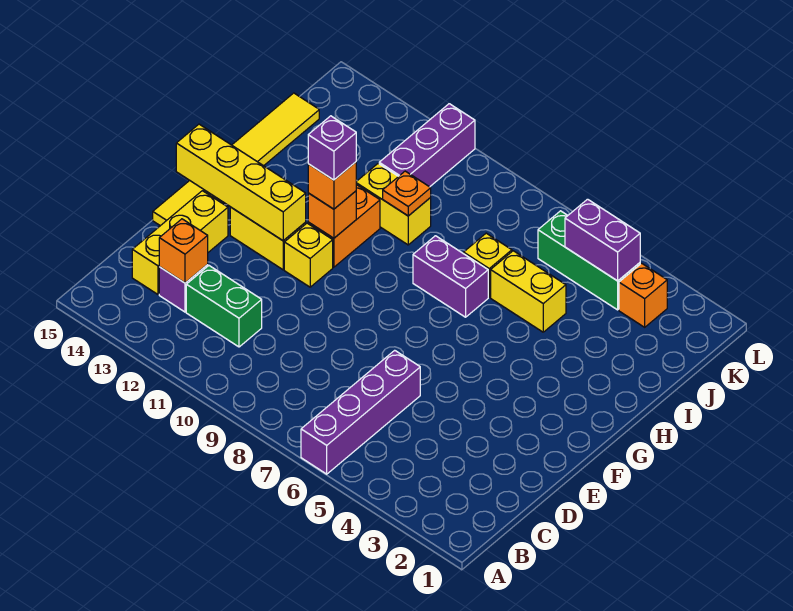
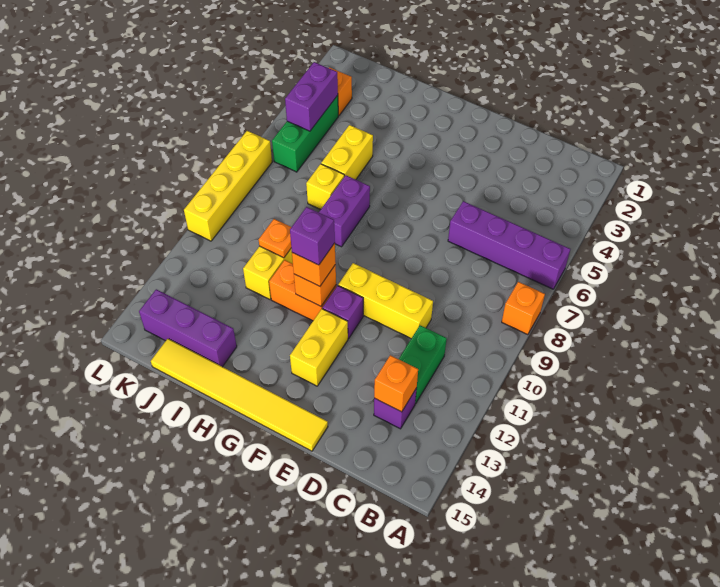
none -> orange brick A8 level 1
yellow brick C14:E14 level 1 -> yellow brick D10:F10 level 1
yellow brick F11 level 1 -> purple brick F11 level 1
yellow brick F12:F15 level 2 -> yellow brick L7:L10 level 1
purple brick J11:L11 level 1 -> purple brick I14:K14 level 1

